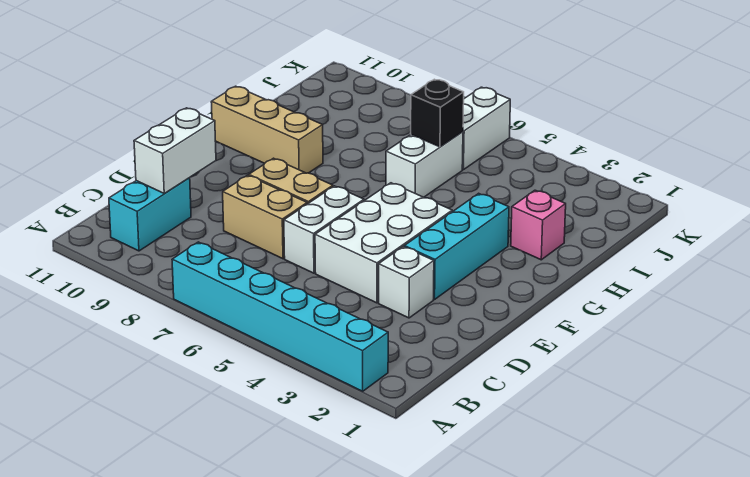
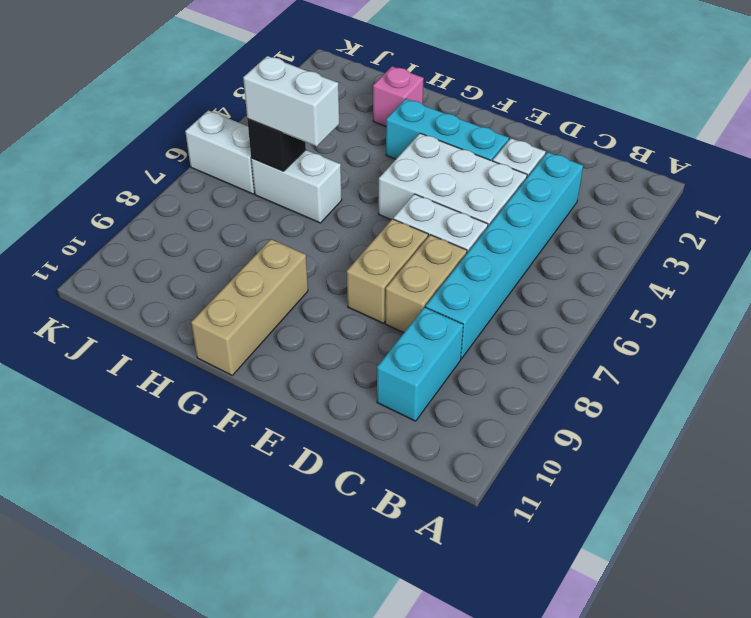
cyan brick A2:A7 level 1 -> cyan brick C3:C8 level 1
cyan brick B10:C10 level 1 -> cyan brick C9:C10 level 1
white brick C10:D10 level 2 -> white brick H6:I6 level 3

